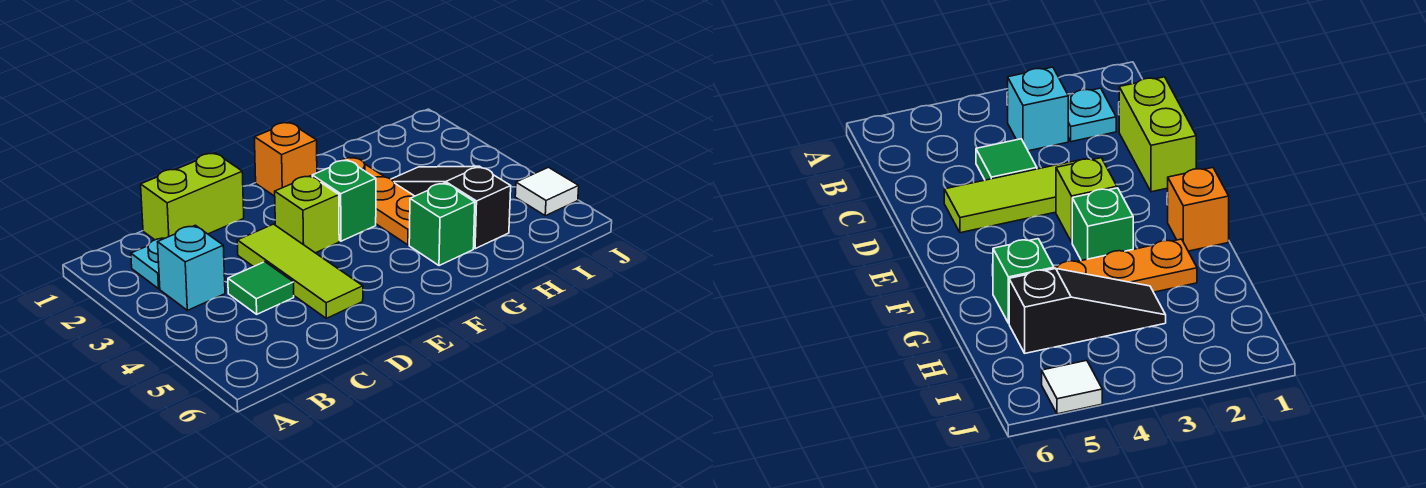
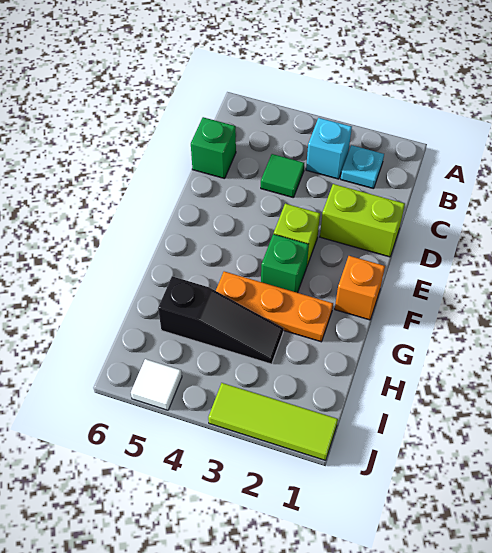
lime brick C1:D1 level 1 -> lime brick D1:D2 level 1
lime tile D3:D5 level 1 -> lime tile J1:J3 level 1
green brick G5 level 1 -> green brick C6 level 1

